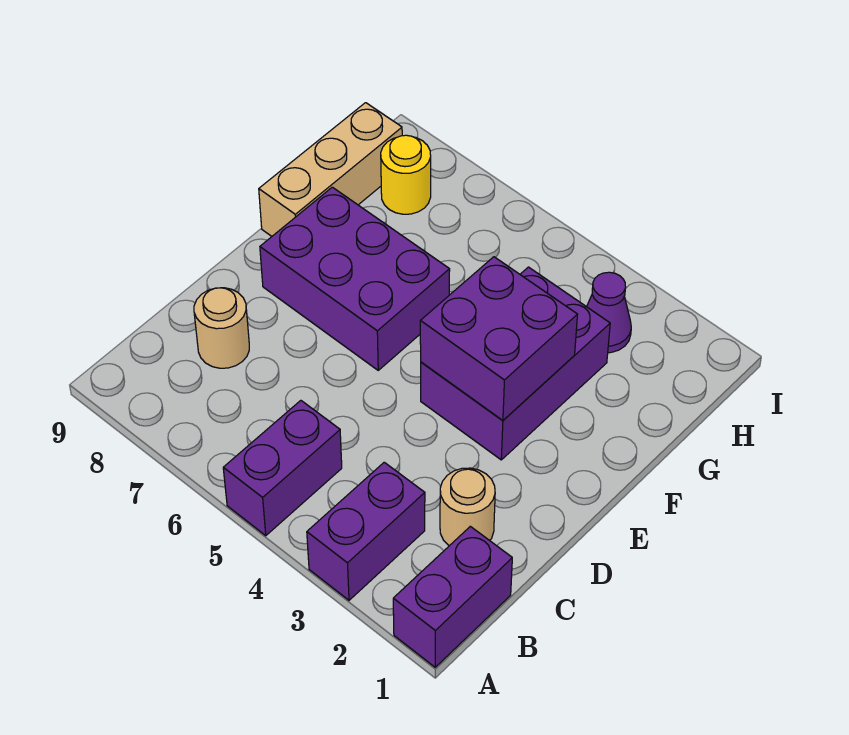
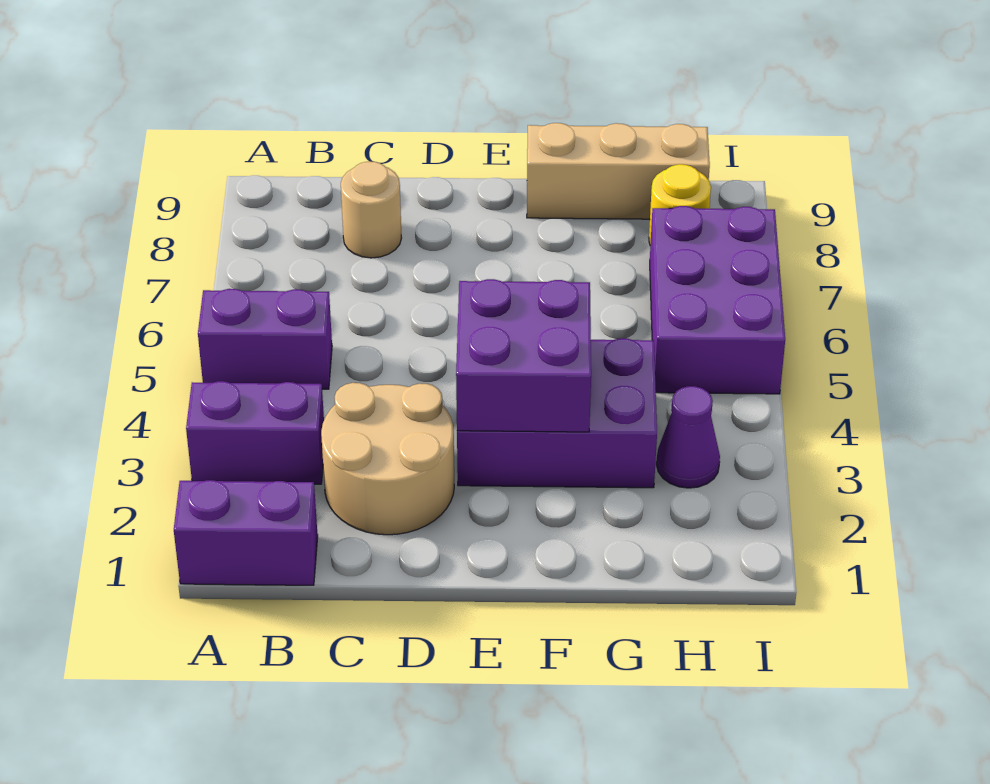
tan round brick C2 level 1 -> tan round brick C2:D3 level 1
purple brick E6:F8 level 1 -> purple brick H5:I7 level 1

